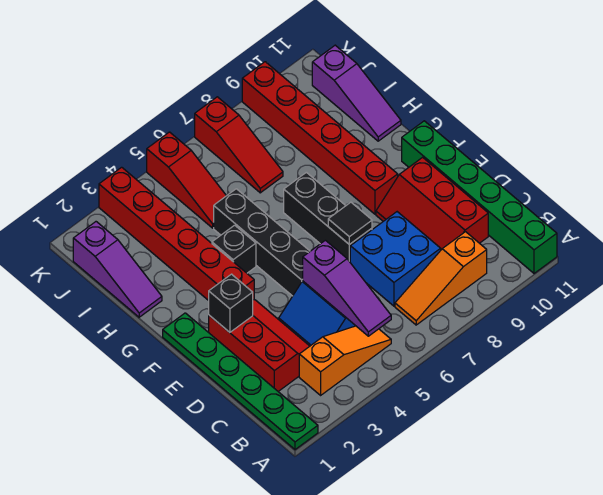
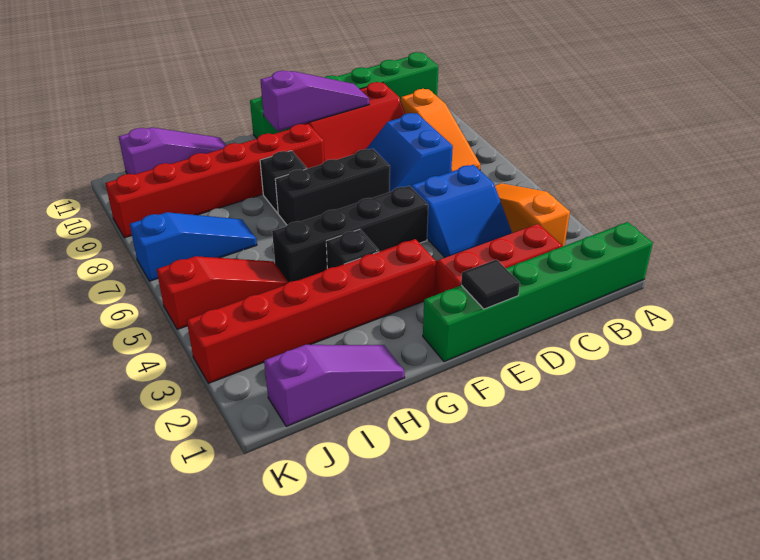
green plate A1:F1 level 1 -> green brick A1:F1 level 1
purple slope B5:D5 level 2 top D -> purple slope D10:F10 level 2 top F
blue brick C7:D8 level 1 -> blue slope C7:D8 level 1 top C
black brick E2 level 2 -> black brick G8 level 1
black tile E7 level 2 -> black tile E1 level 2
red slope I7:K7 level 1 top K -> blue slope I7:K7 level 1 top K

